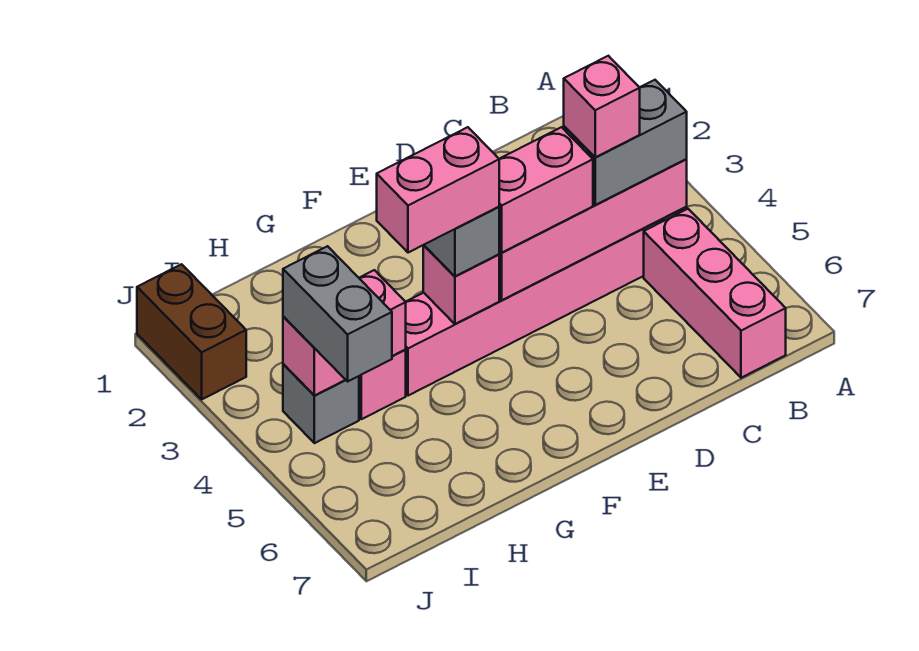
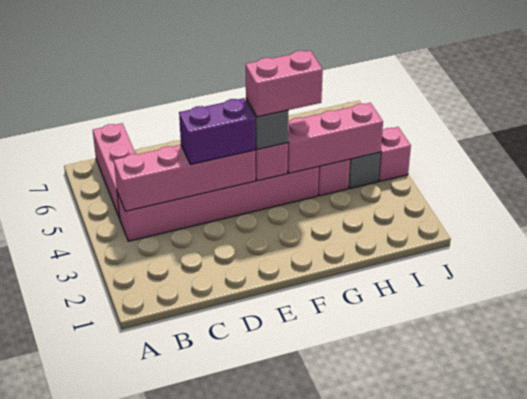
grey brick B4:C4 level 3 -> none
pink brick C4 level 4 -> pink brick J4 level 1
pink brick D4:E4 level 3 -> purple brick D4:E4 level 3
pink brick H4:I4 level 2 -> pink brick G4:I4 level 2
grey brick I4:I5 level 3 -> none
brown brick J1:J2 level 1 -> none

